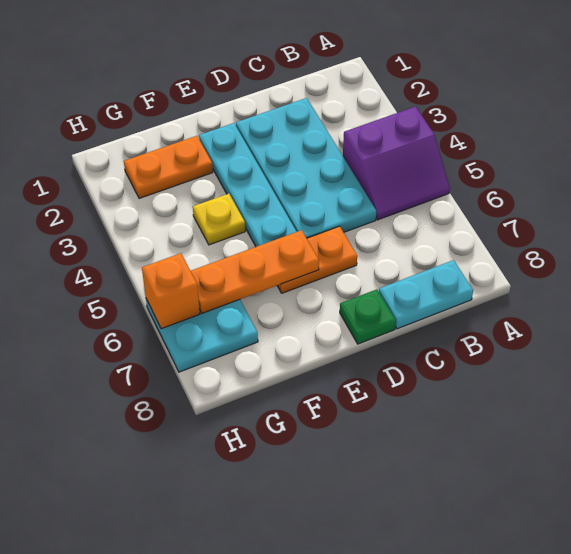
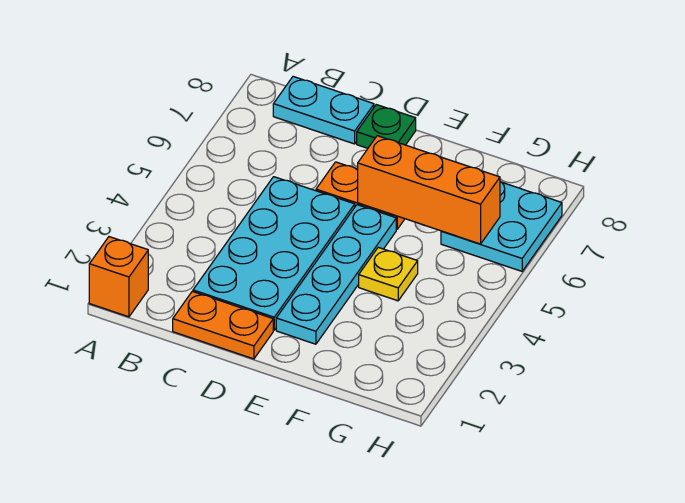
purple slope A4:B5 level 1 top 4 -> none
orange plate E6:G6 level 2 -> orange brick E6:G6 level 2
orange plate F2:G2 level 1 -> orange plate C1:D1 level 1
orange brick H6 level 2 -> orange brick A1 level 1

